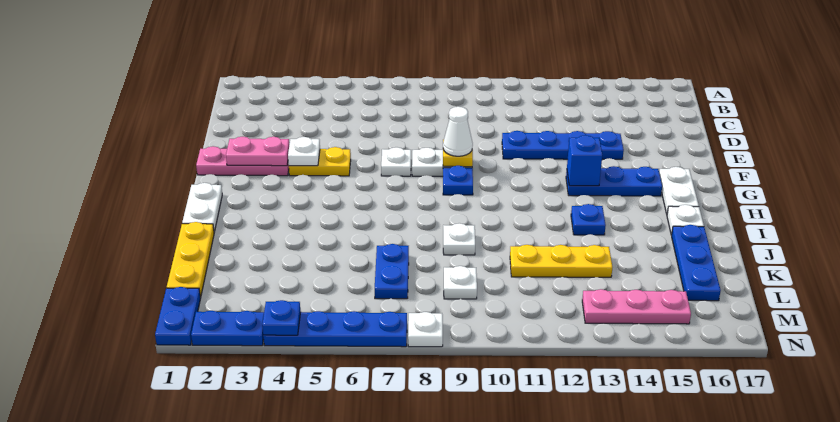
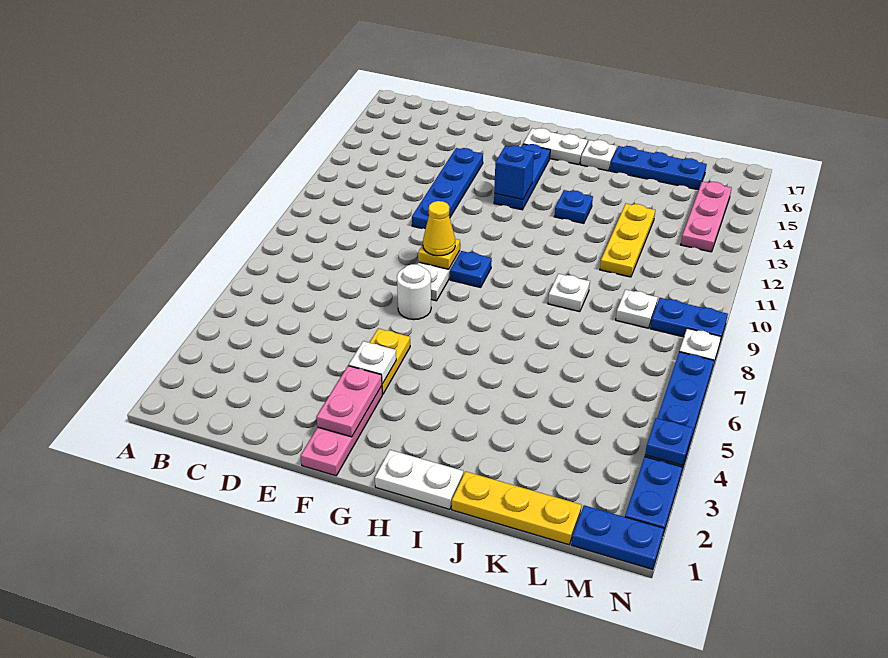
white plate F7 level 1 -> white round brick F7 level 1
white cone F9 level 3 -> yellow cone F9 level 3
blue plate K7:L7 level 1 -> blue plate M9:N9 level 1

